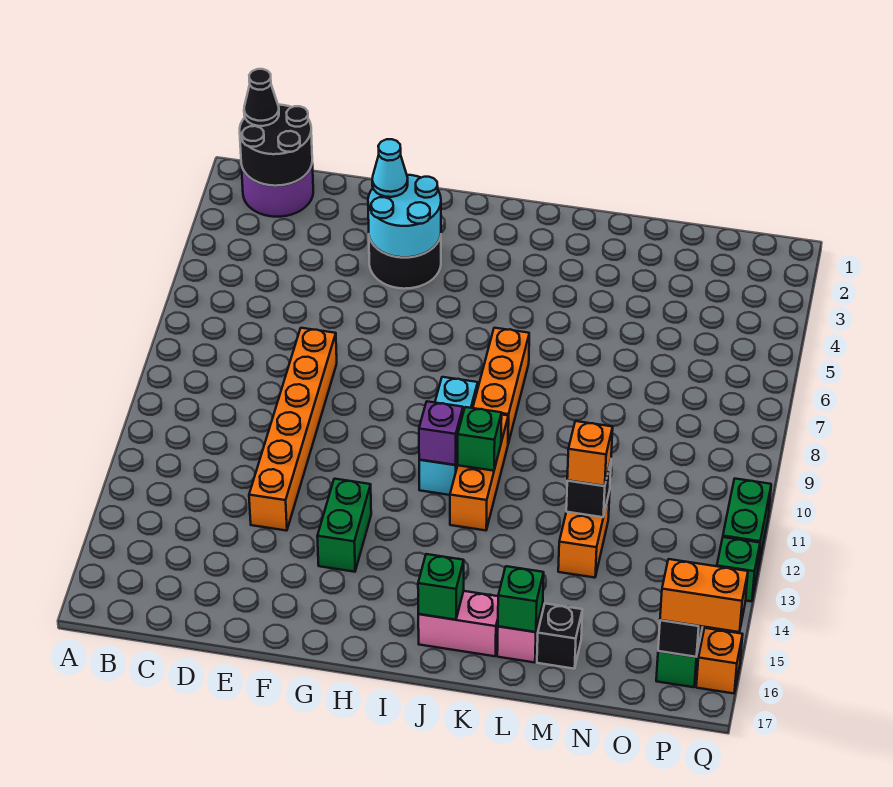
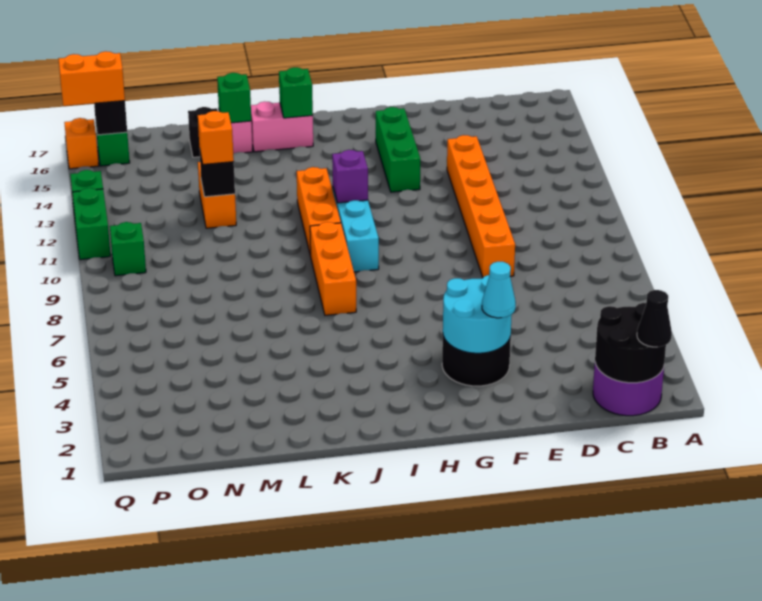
green brick G13:G14 level 1 -> green brick G13:G15 level 1
green brick J11 level 2 -> green brick P10 level 1

